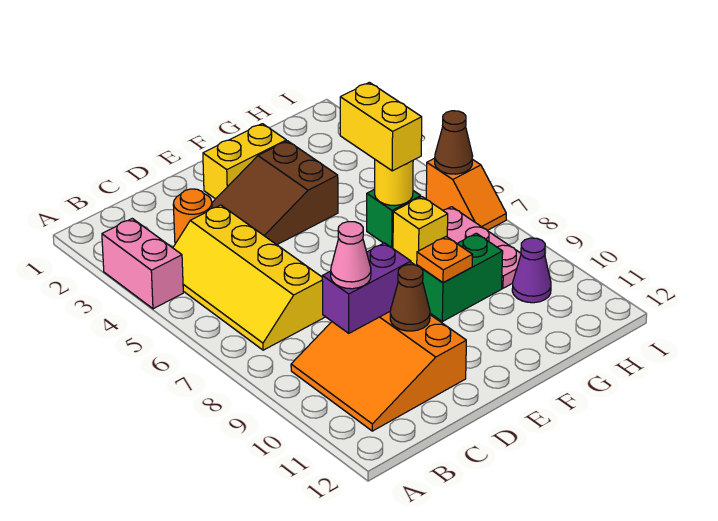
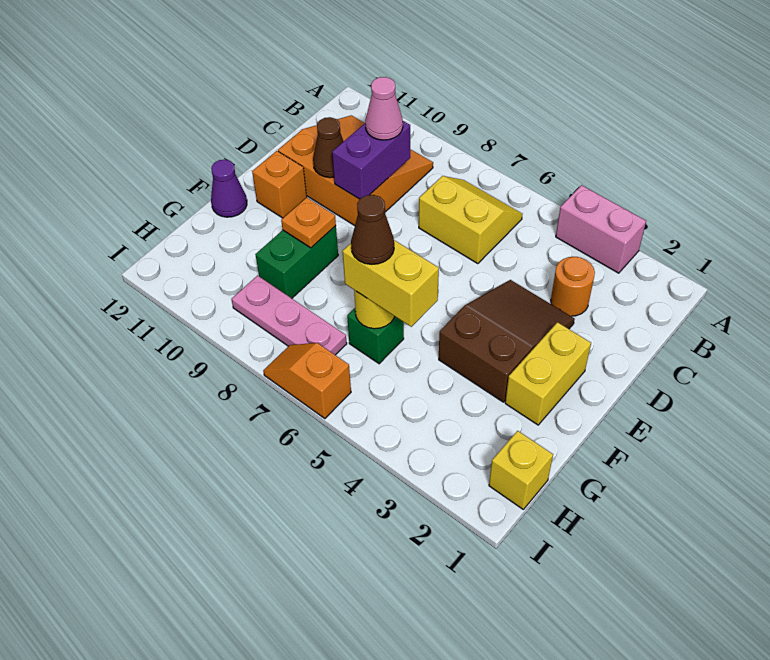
yellow slope B4:C7 level 1 top C -> yellow slope B6:C7 level 1 top C
none -> orange brick E11 level 1
yellow brick G7 level 1 -> yellow brick H1 level 1
purple cone H10 level 1 -> purple cone F12 level 1
brown cone I6 level 2 -> brown cone G6 level 4

